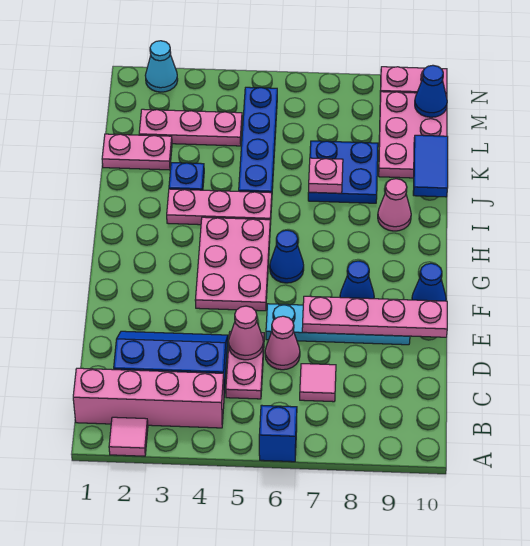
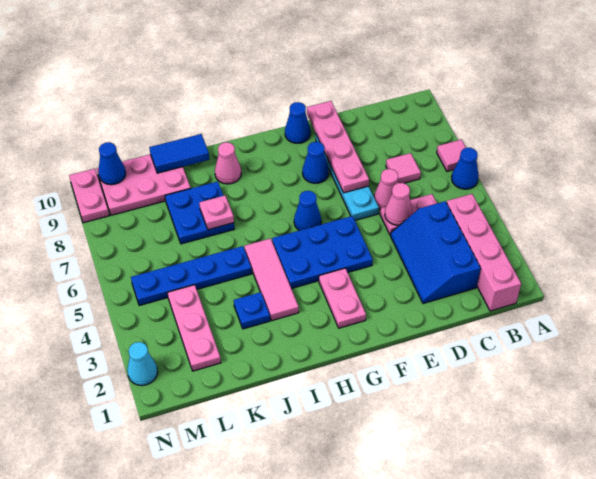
pink tile A2 level 1 -> pink tile A7 level 1
blue brick A6 level 1 -> blue cone A6 level 1
pink plate F4:H5 level 1 -> blue plate F4:H5 level 1
pink plate I3:I5 level 1 -> pink tile I3:I5 level 1
pink plate K1:K2 level 1 -> pink plate G2:G3 level 1

